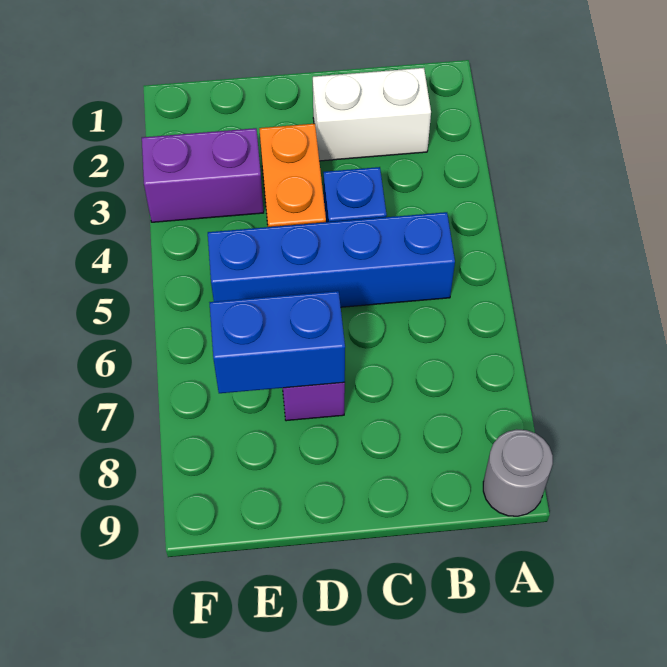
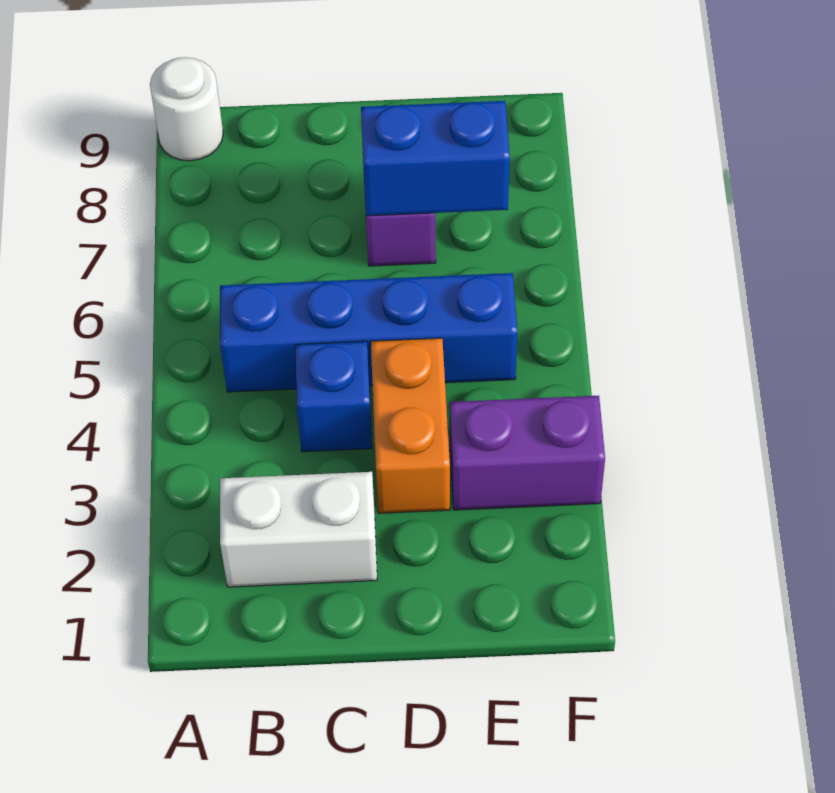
grey round brick A9 level 1 -> white round brick A9 level 1

